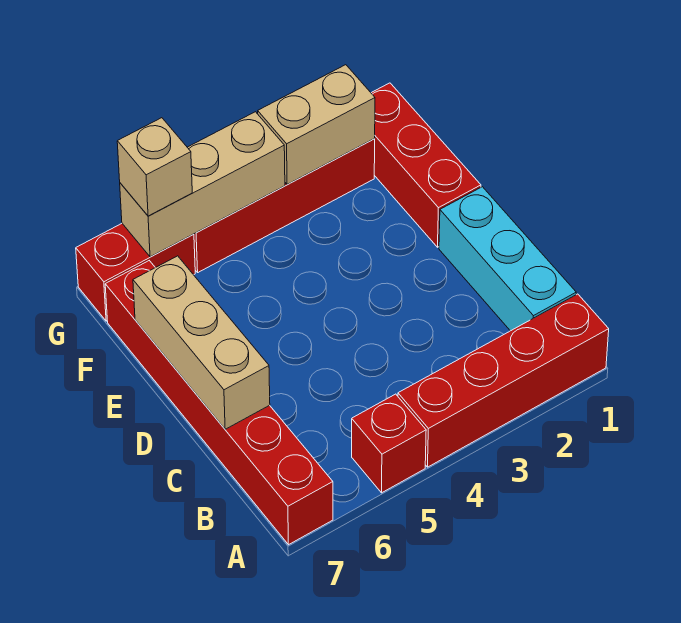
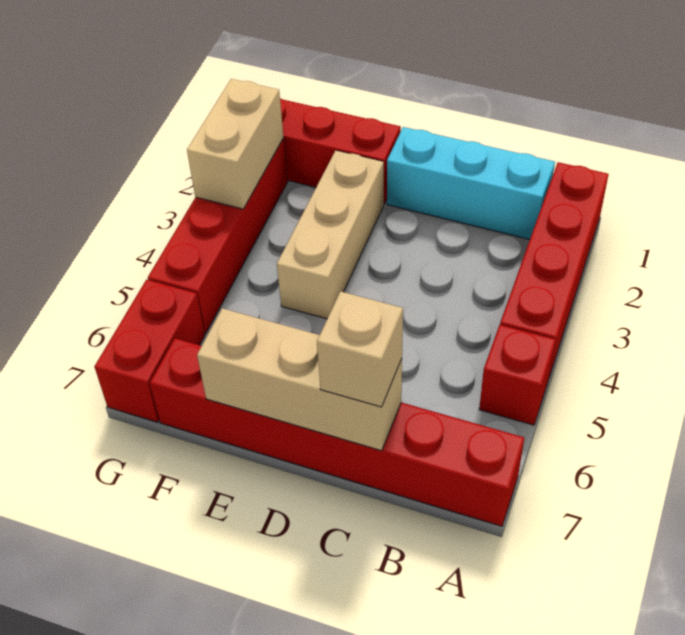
tan brick G4:G6 level 2 -> tan brick E2:E4 level 1
tan brick G6 level 3 -> tan brick C7 level 3

